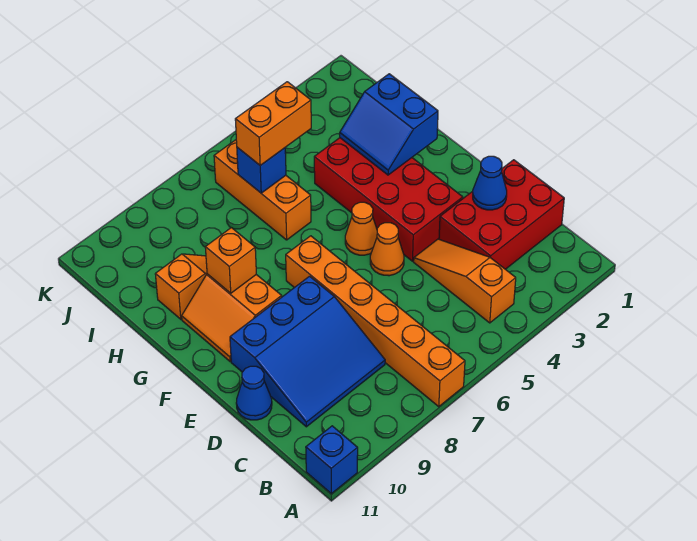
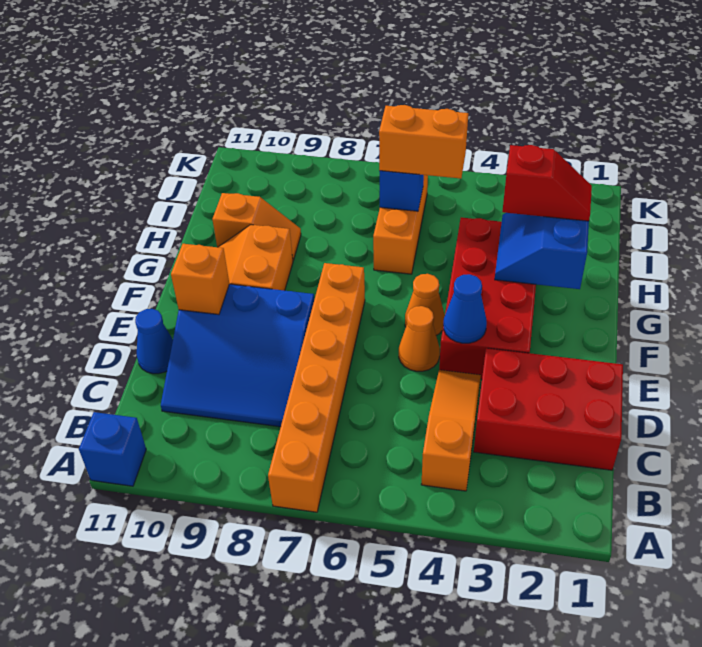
blue cone D2 level 2 -> blue cone E4 level 2
orange brick G9 level 2 -> orange brick E10 level 2
none -> red slope H2:H3 level 3 top 3

